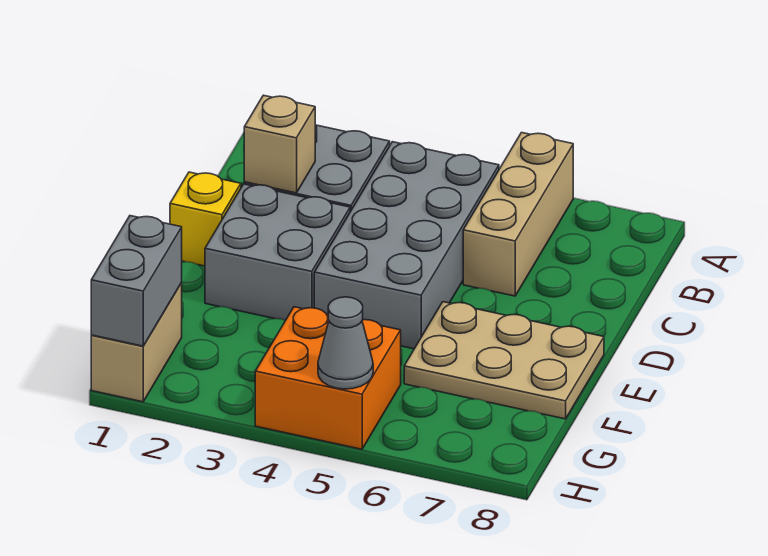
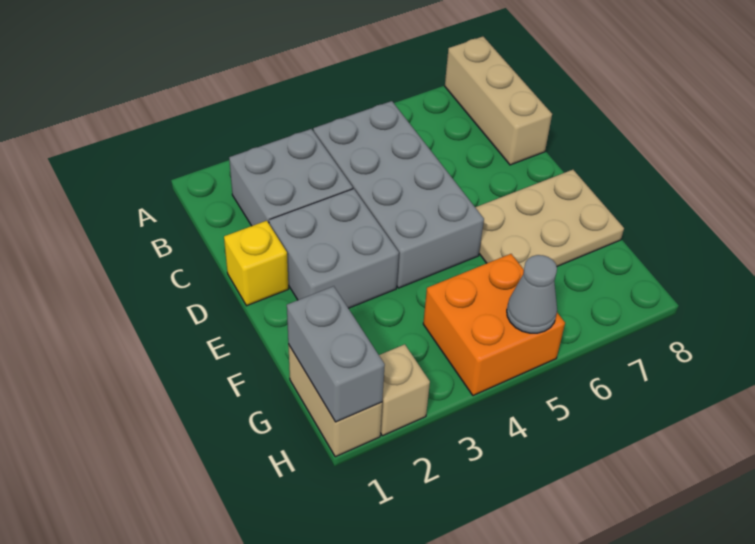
tan brick A6:C6 level 1 -> tan brick A8:C8 level 1
tan brick C2 level 2 -> tan brick H2 level 1

